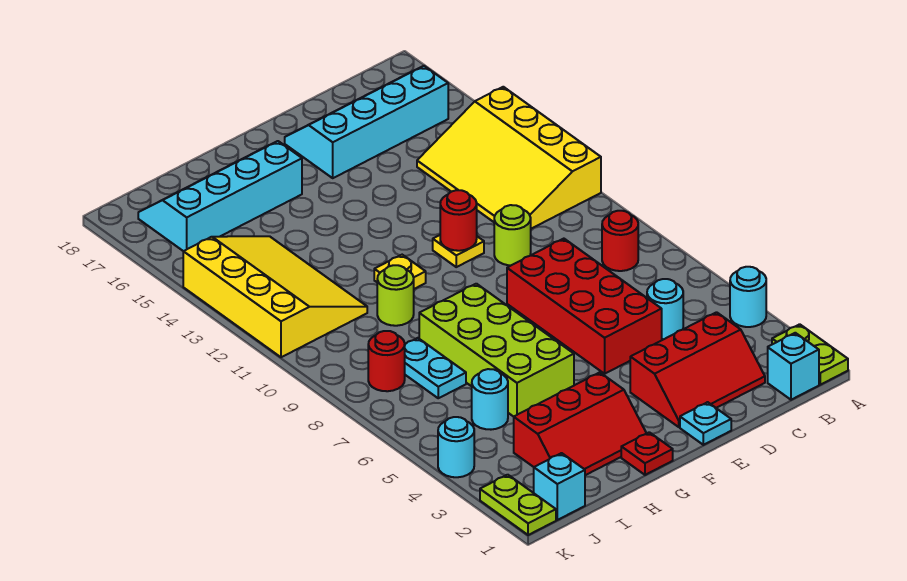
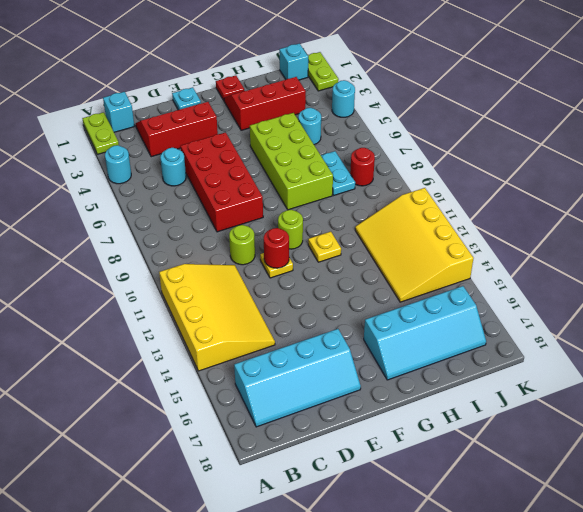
red round brick B8 level 1 -> none
lime round brick H10 level 1 -> lime round brick F10 level 1

